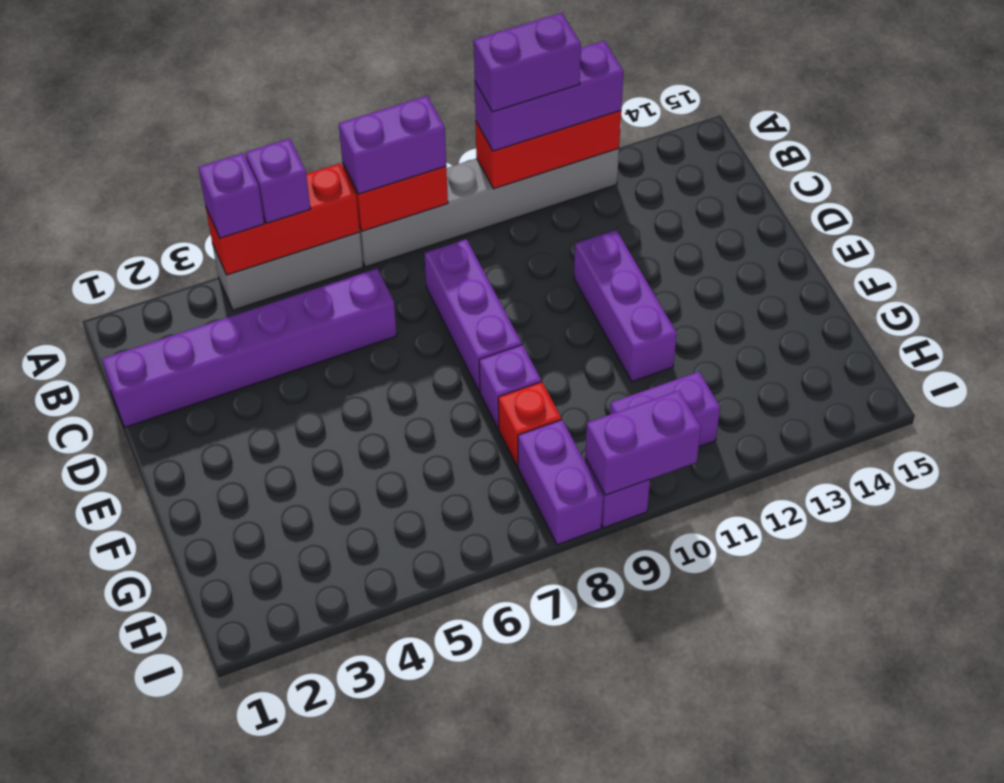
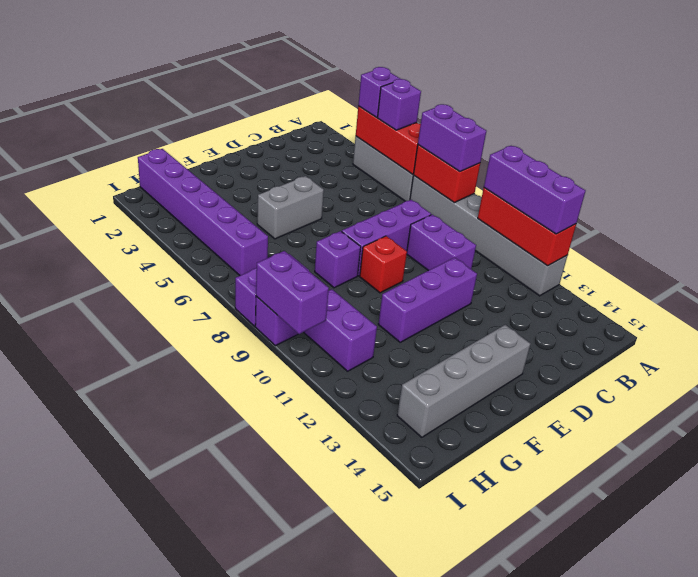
purple brick A10:A11 level 4 -> purple brick C9:C10 level 1
purple brick C1:C6 level 1 -> purple brick H1:H6 level 1
none -> grey brick E5:F5 level 1
none -> grey brick E14:H14 level 1
red brick G8 level 1 -> red brick E9 level 1

